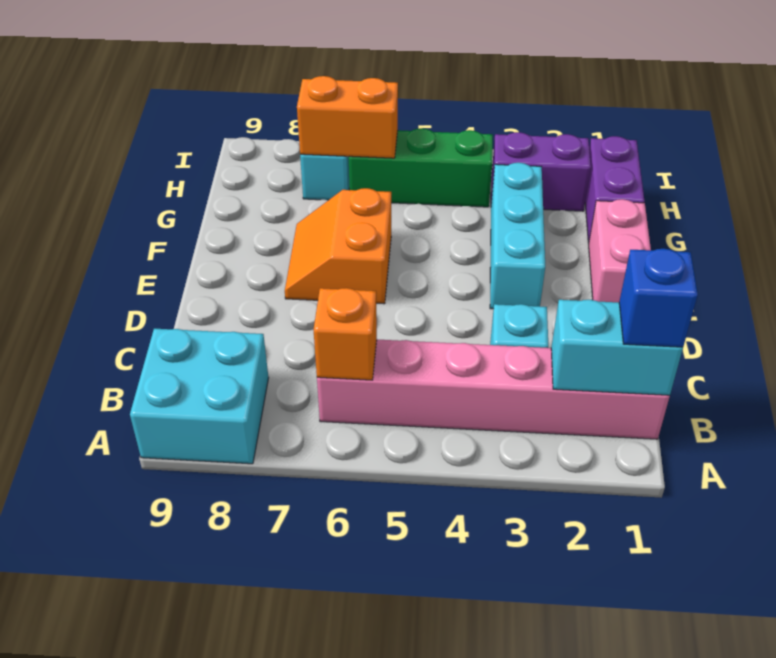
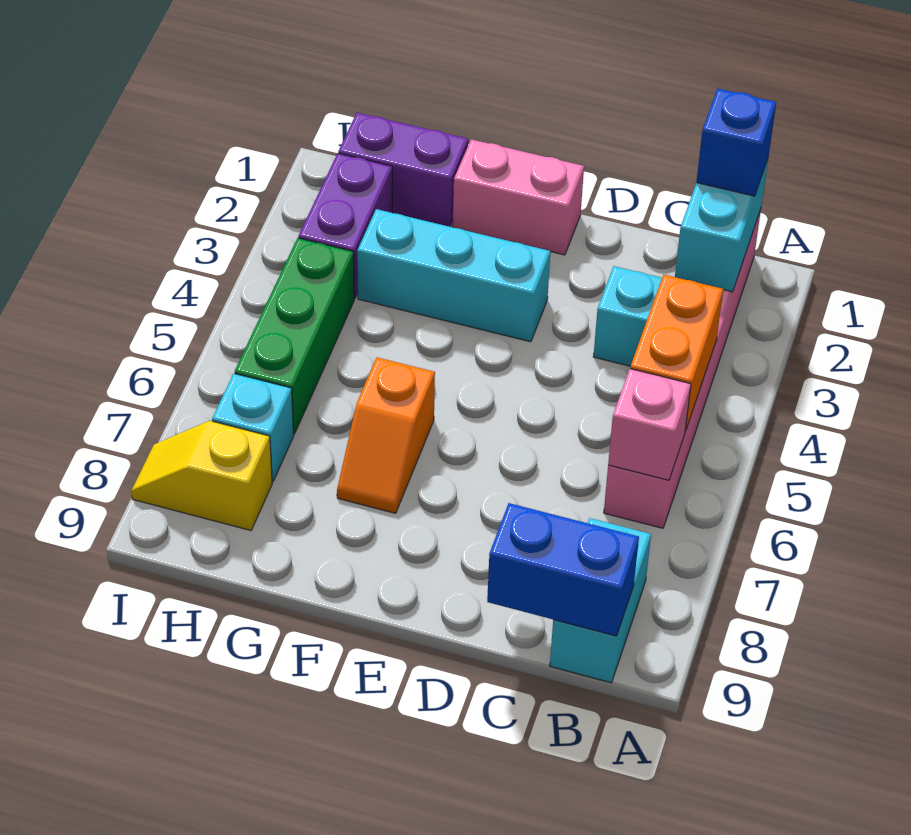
cyan brick A8:B9 level 1 -> cyan brick B8:B9 level 1
orange brick B6 level 2 -> pink brick B6 level 2
none -> blue brick B9:C9 level 2
orange slope E6:F7 level 1 top 6 -> orange slope F6:F7 level 1 top 6
orange brick H6:H7 level 2 -> orange brick B4:B5 level 2
none -> yellow slope H8:I8 level 1 top H

